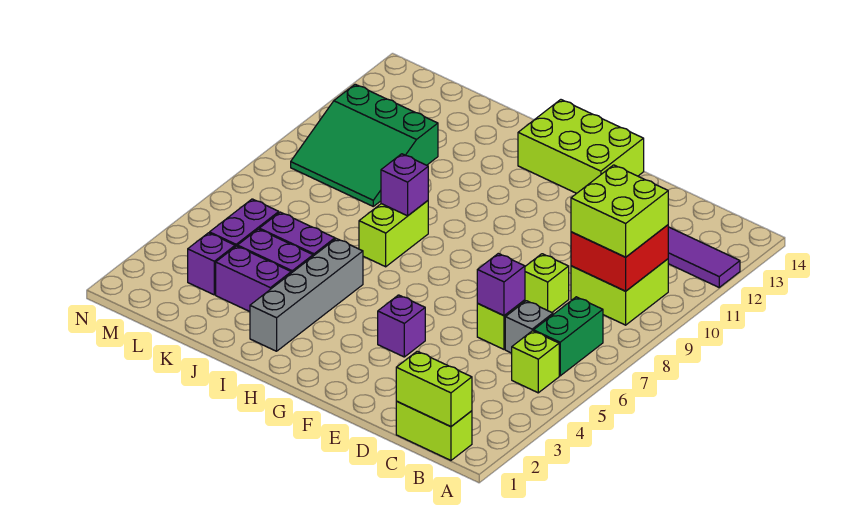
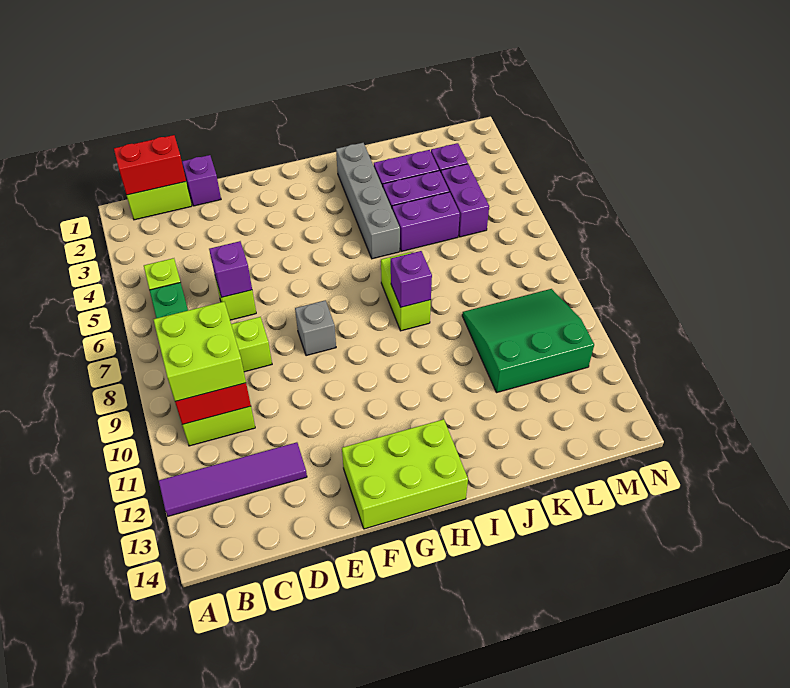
lime brick B1:C1 level 2 -> red brick B1:C1 level 2
grey brick C6 level 1 -> grey brick F8 level 1
purple brick F4 level 1 -> purple brick D1 level 1

